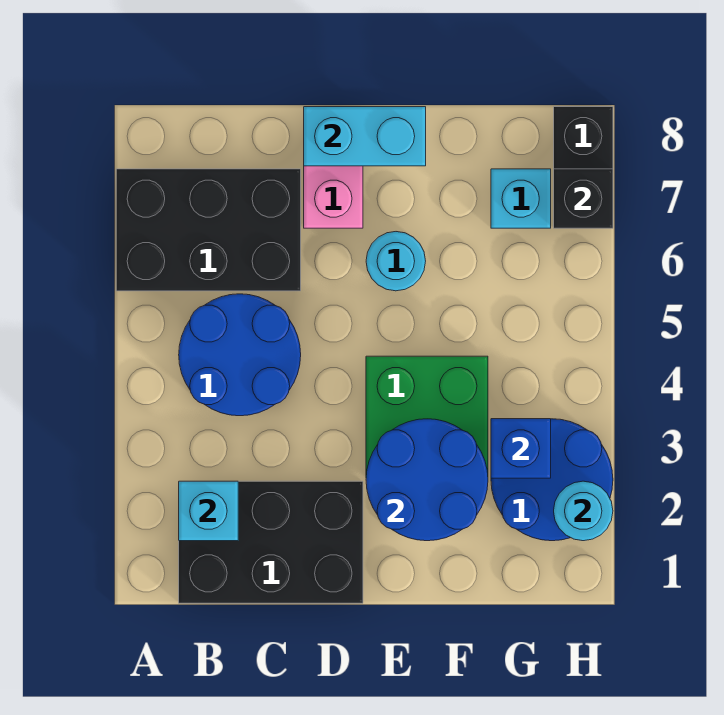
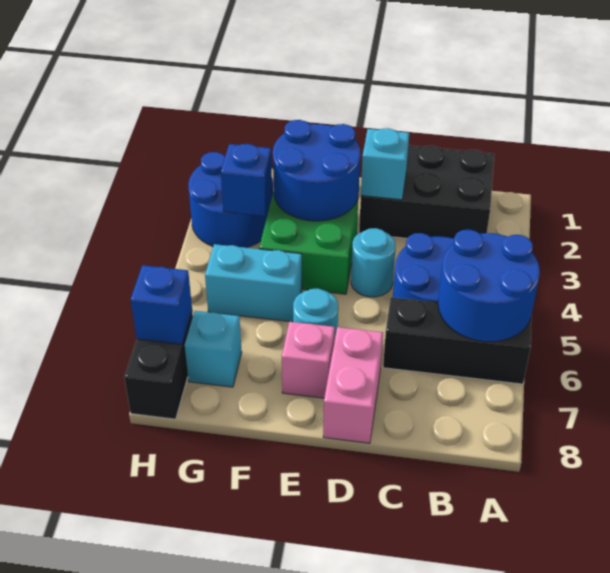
none -> blue round brick A5:B6 level 2
black brick A6:C7 level 1 -> black brick A6:C6 level 1
cyan brick B2 level 2 -> cyan brick D2 level 2
cyan brick D8:E8 level 2 -> cyan brick F5:G5 level 1
none -> pink brick E7 level 1
cyan round brick H2 level 2 -> cyan round brick D4 level 1
black brick H7 level 2 -> blue brick H7 level 2

